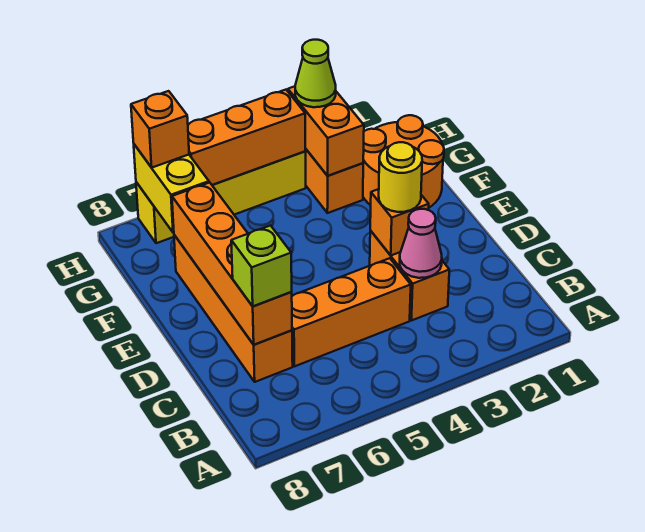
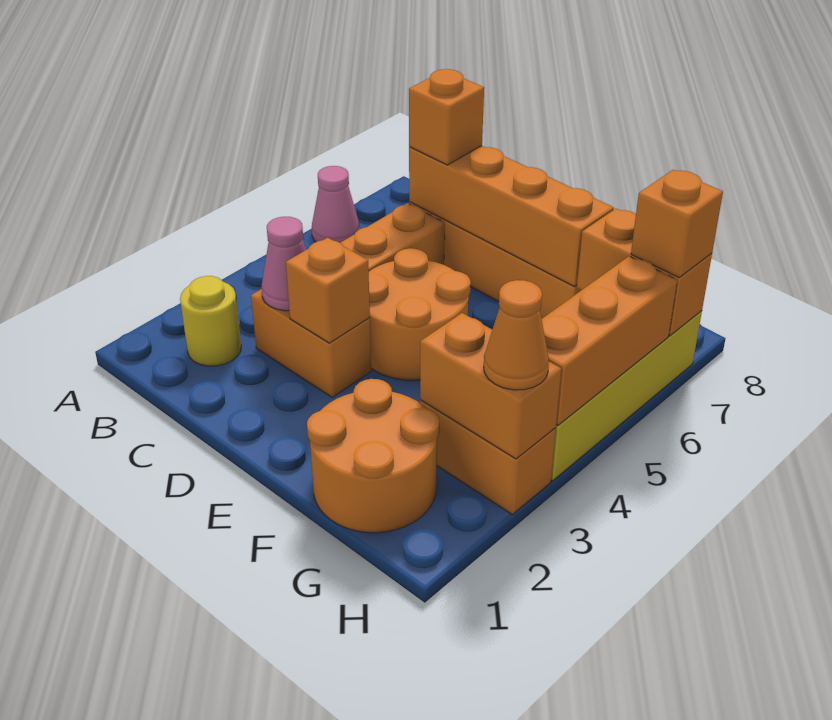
none -> pink cone A6 level 1
lime brick C7 level 3 -> orange brick C7 level 3
yellow round brick D3 level 3 -> yellow round brick B2 level 1
none -> orange round brick D4:E5 level 1
yellow brick G7:H7 level 2 -> orange brick G7:H7 level 2
lime cone H3 level 3 -> orange cone H3 level 3

